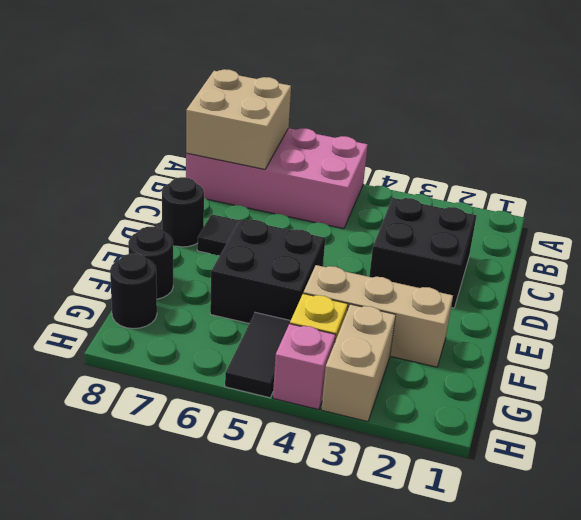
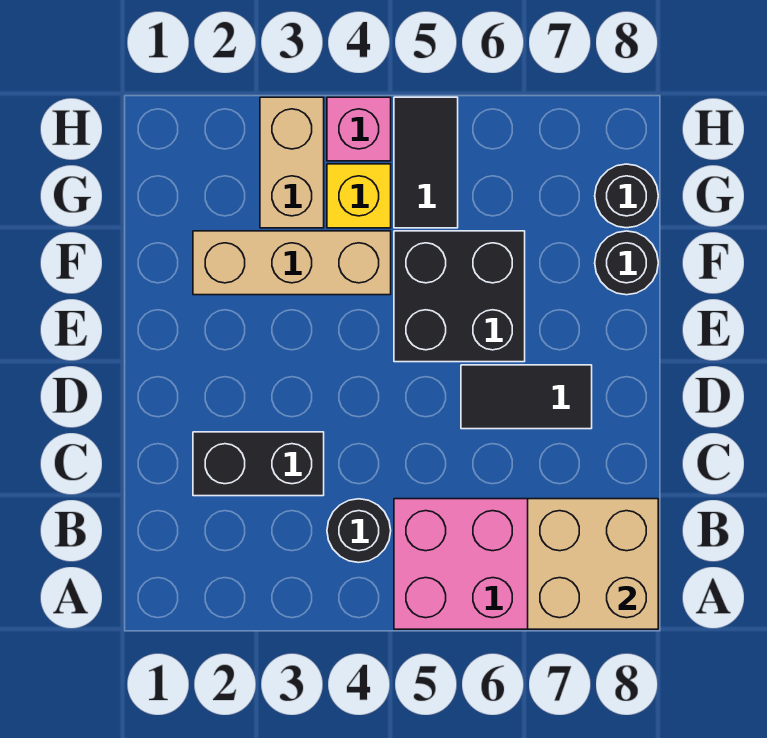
black brick C2:D3 level 1 -> black brick C2:C3 level 1
black round brick D8 level 1 -> black round brick B4 level 1

